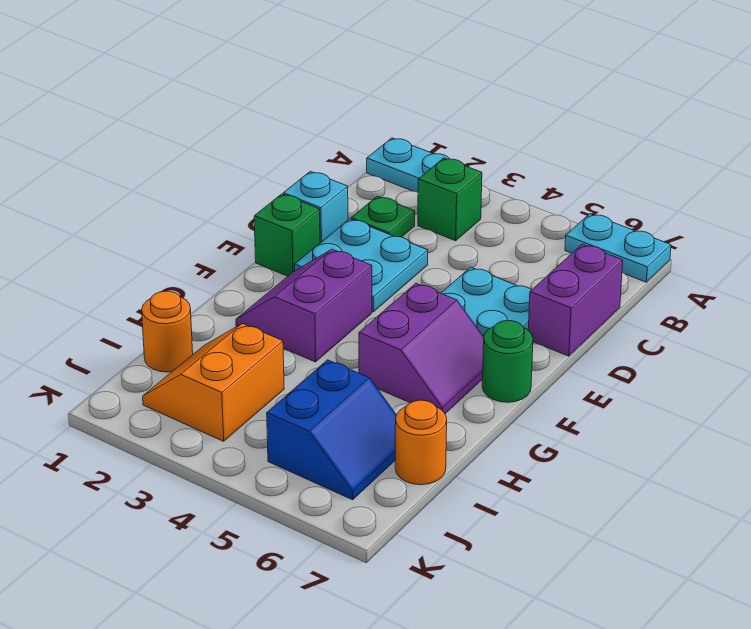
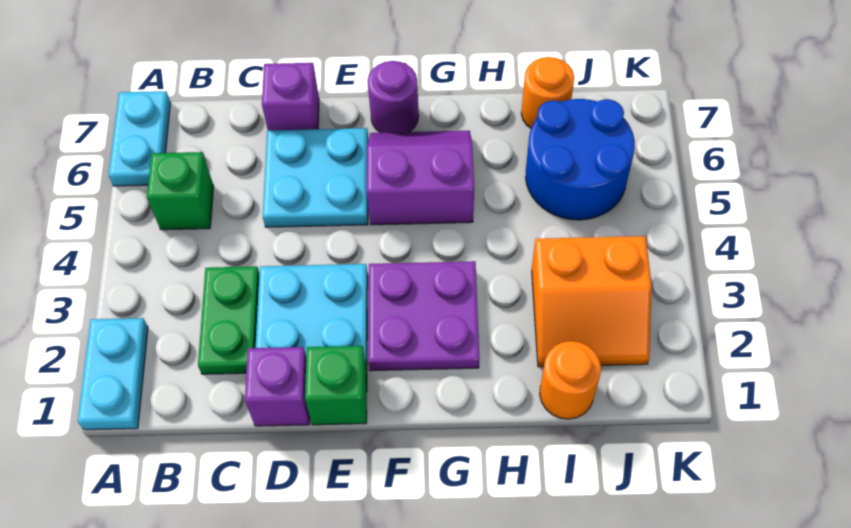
green brick B3 level 1 -> green brick B5 level 1
green plate C2 level 1 -> green plate C2:C3 level 1
purple brick C7:D7 level 1 -> purple brick D7 level 1
cyan brick D1 level 1 -> purple brick D1 level 1
purple slope F2:G3 level 1 top 3 -> purple plate F2:G3 level 1
green round brick F7 level 1 -> purple round brick F7 level 1
blue slope I5:J6 level 1 top 5 -> blue round brick I5:J6 level 1

